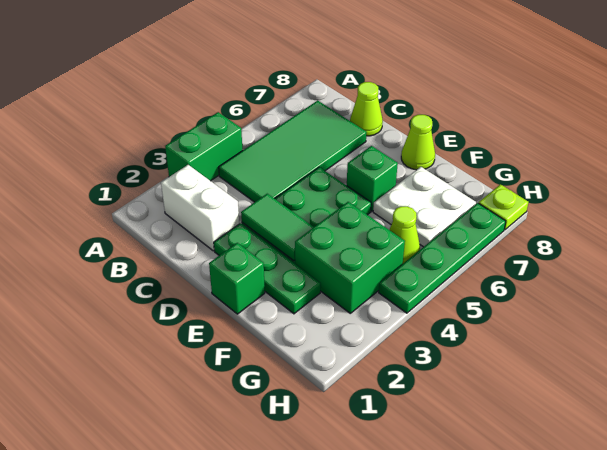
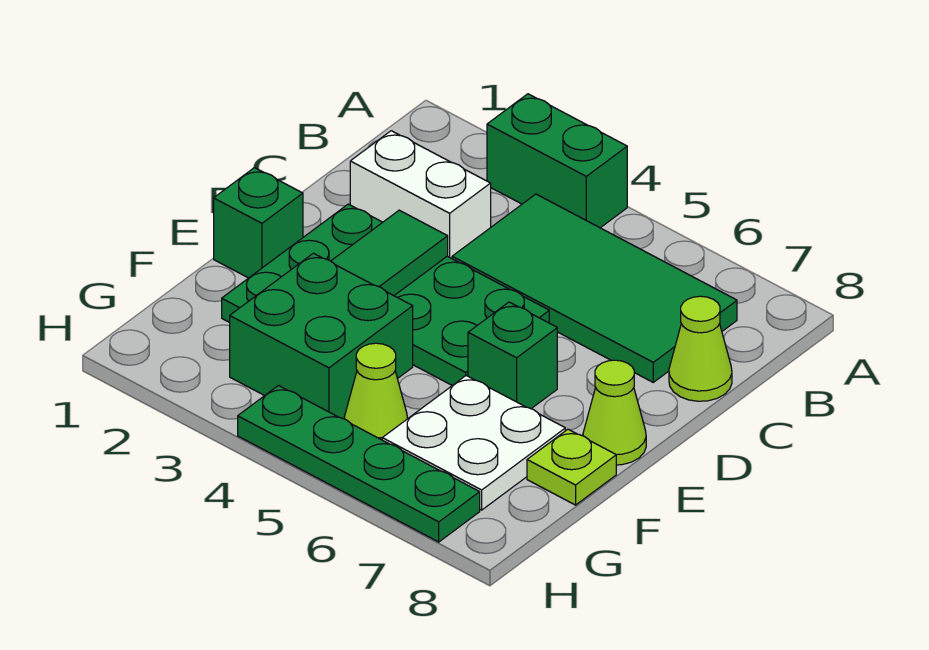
white brick B2:C2 level 1 -> white brick C2:C3 level 1
lime plate H8 level 1 -> lime plate F8 level 1

